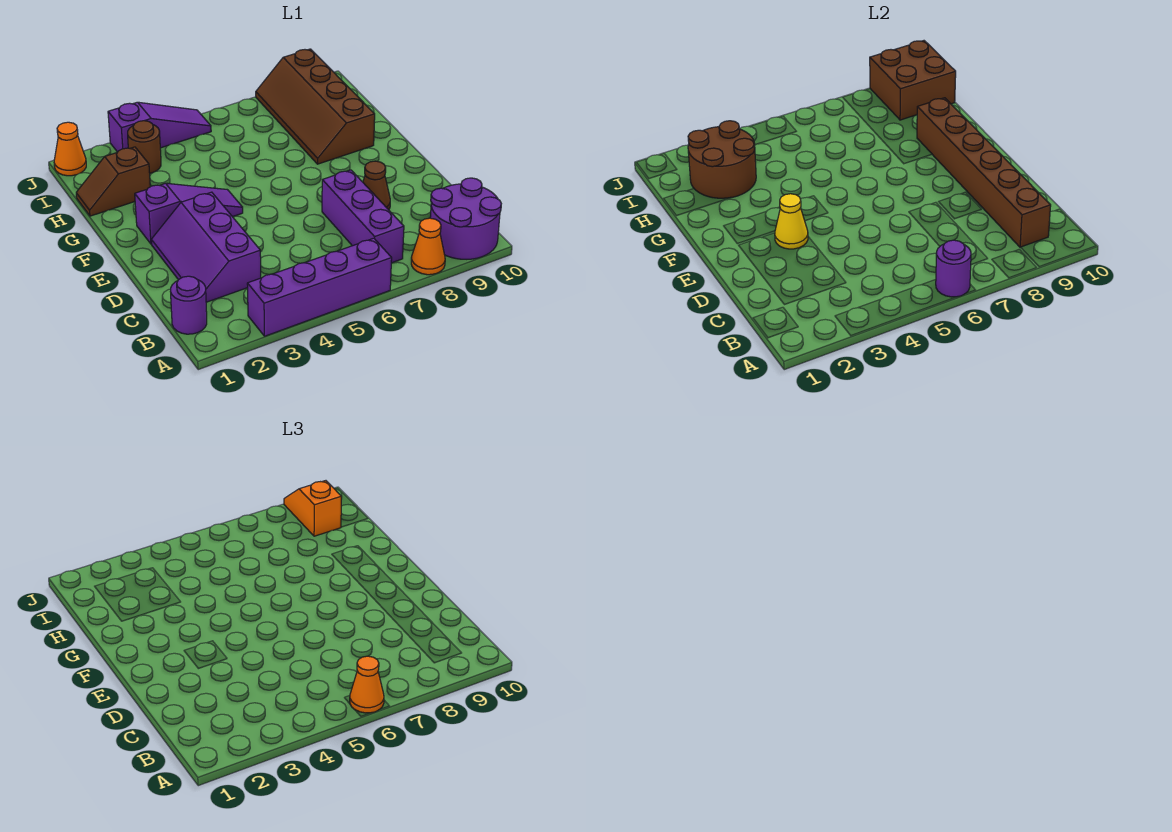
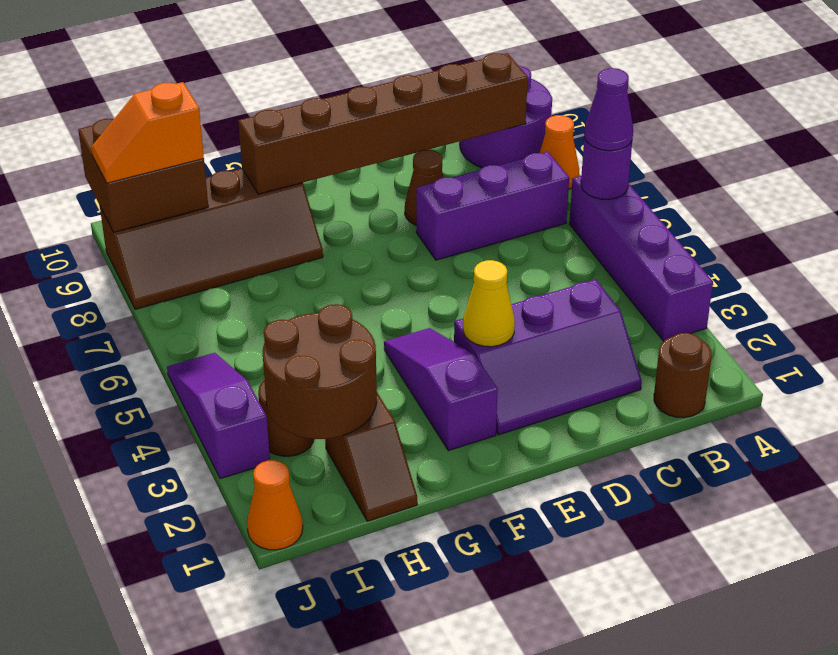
orange cone A6 level 3 -> purple cone A6 level 3
purple round brick B1 level 1 -> brown round brick B1 level 1

